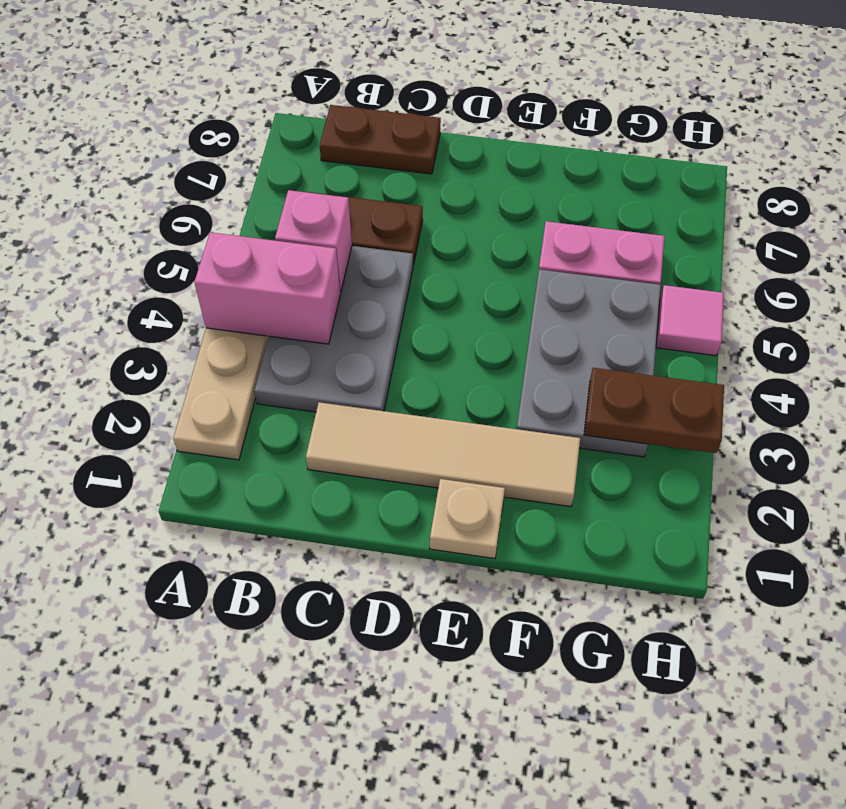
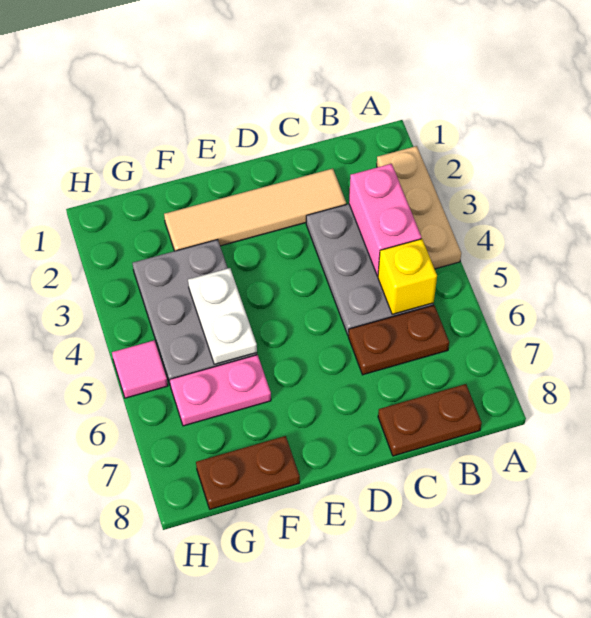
pink brick A4:B4 level 2 -> pink brick B3:B4 level 2
pink brick B5 level 2 -> yellow brick B5 level 2
tan plate E1 level 1 -> none
none -> white plate F4:F5 level 2
brown plate G3:H3 level 2 -> brown plate F8:G8 level 1

